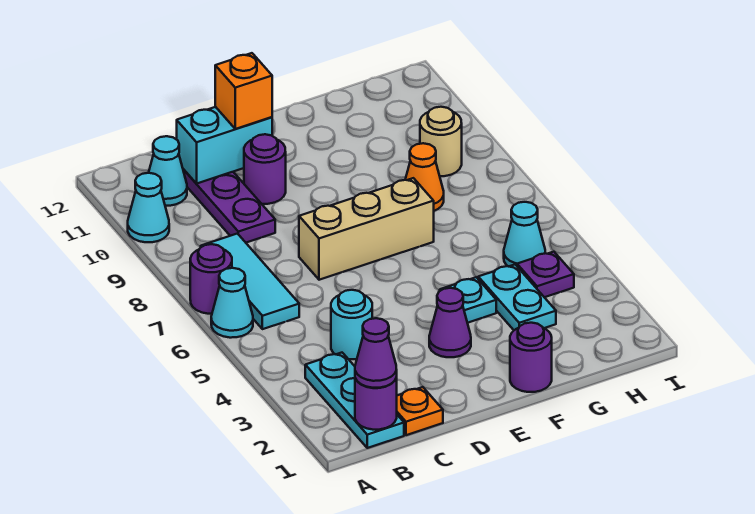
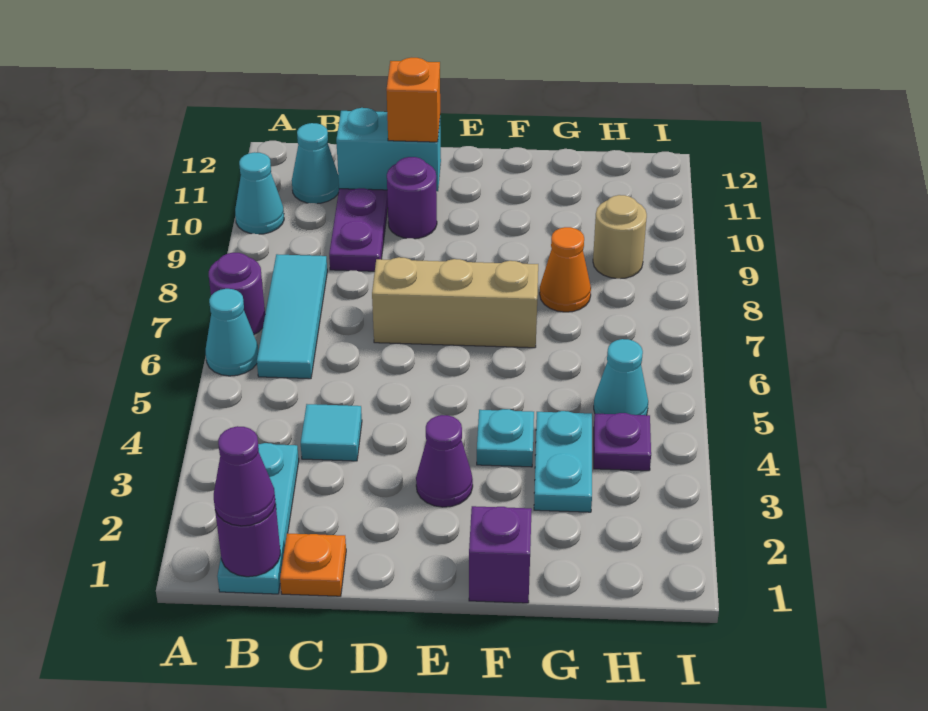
cyan round brick C4 level 1 -> cyan tile C4 level 1
purple round brick F1 level 1 -> purple brick F1 level 1

